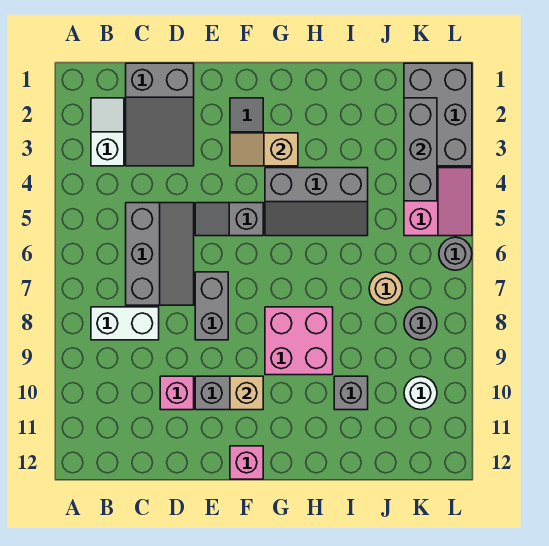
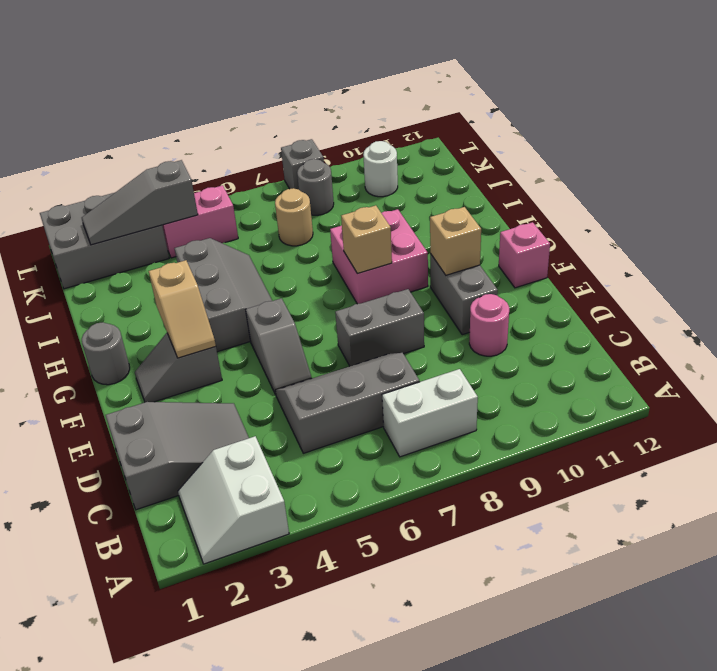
white slope B2:B3 level 1 top 3 -> white slope A2:B3 level 1 top 3
white brick B8:C8 level 1 -> white brick B7:B8 level 1
pink brick D10 level 1 -> pink round brick D10 level 1
none -> tan brick G8 level 2
grey brick I10 level 1 -> grey brick L8 level 1
grey brick K2:K4 level 2 -> grey slope K2:K4 level 2 top 4
grey round brick L6 level 1 -> grey round brick G1 level 1

